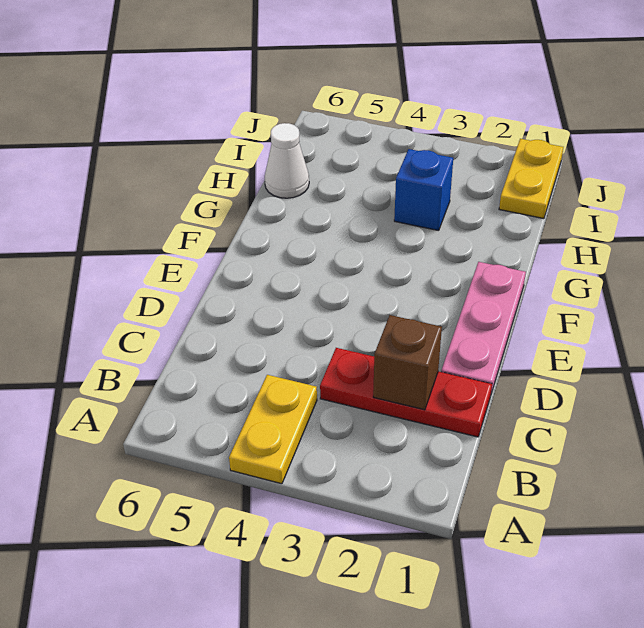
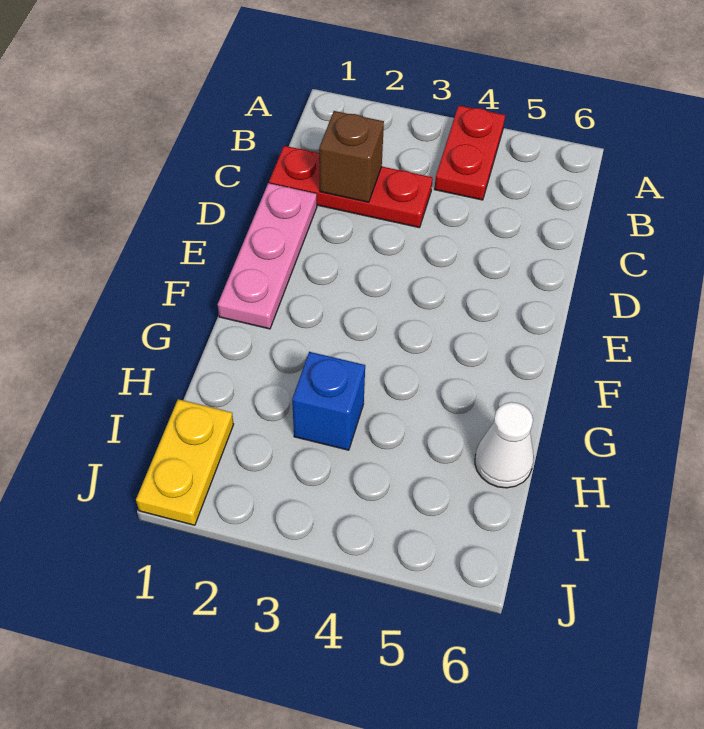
yellow plate A4:B4 level 1 -> red plate A4:B4 level 1

